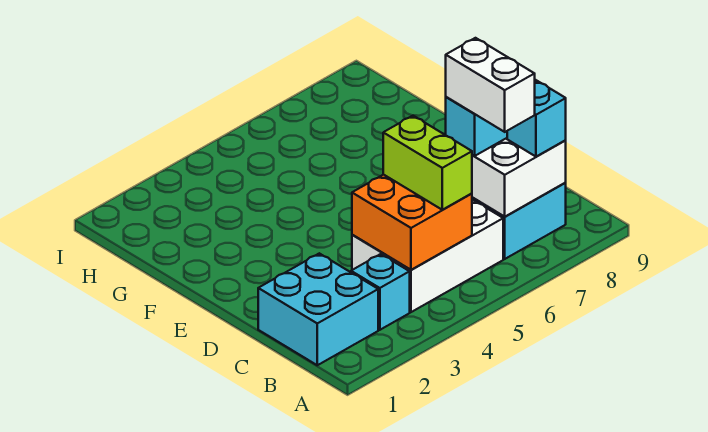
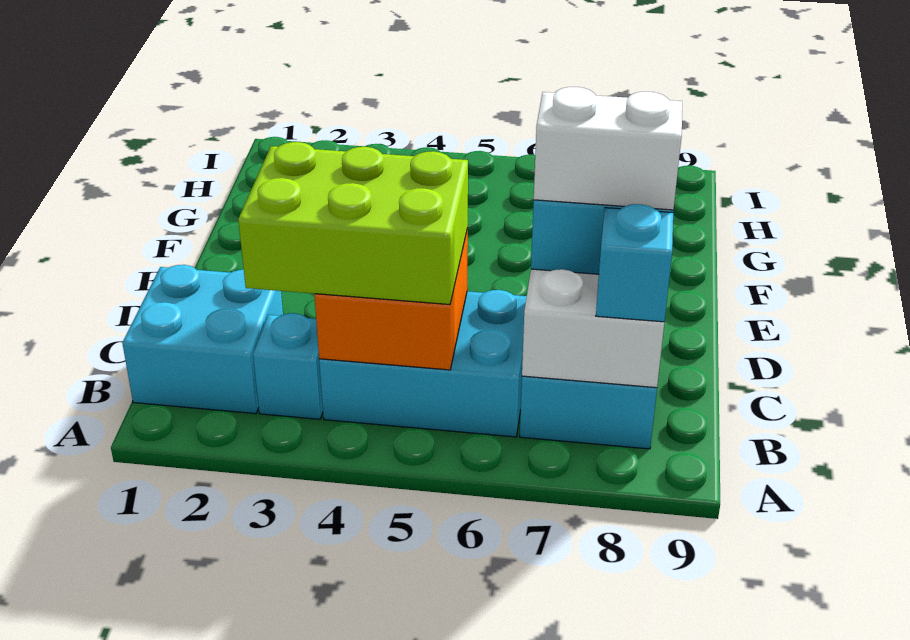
white brick B4:C6 level 1 -> cyan brick B4:C6 level 1
lime brick B5:C5 level 3 -> lime brick B3:C5 level 3
white brick B7:C7 level 4 -> white brick C7:C8 level 4

